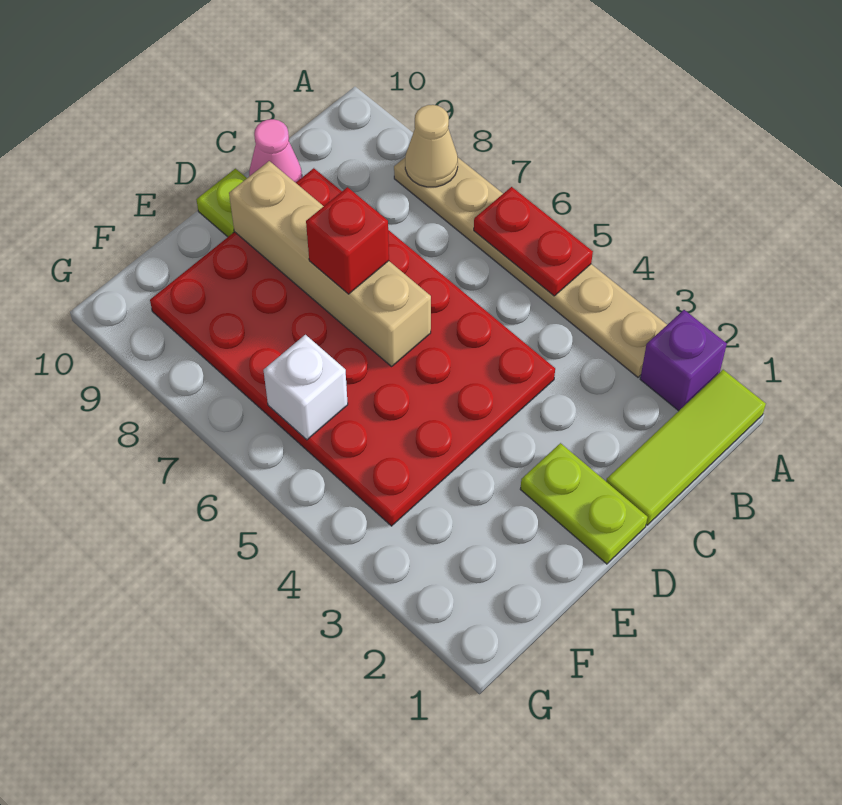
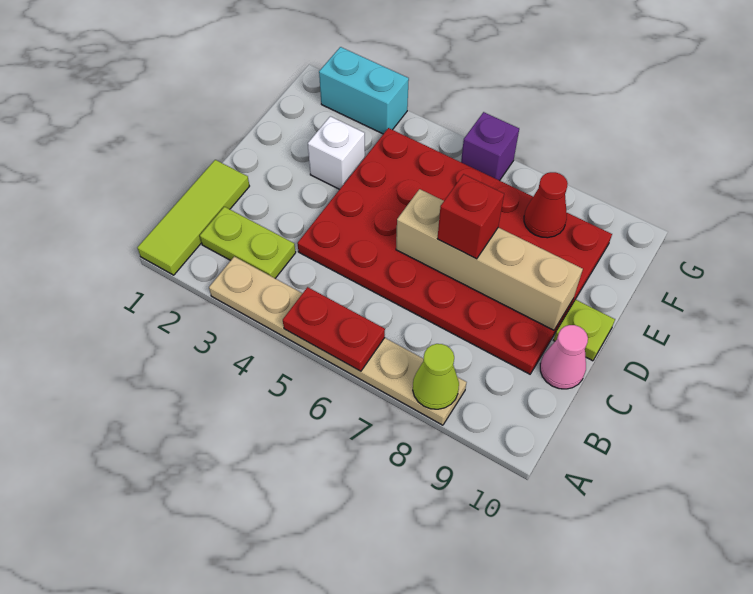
purple brick A2 level 1 -> purple brick G6 level 1
tan cone A8 level 2 -> lime cone A8 level 2
lime plate D1:D2 level 1 -> lime plate B2:B3 level 1
white brick F6 level 2 -> white brick E3 level 1
none -> red cone F8 level 2
none -> cyan brick G2:G3 level 1

